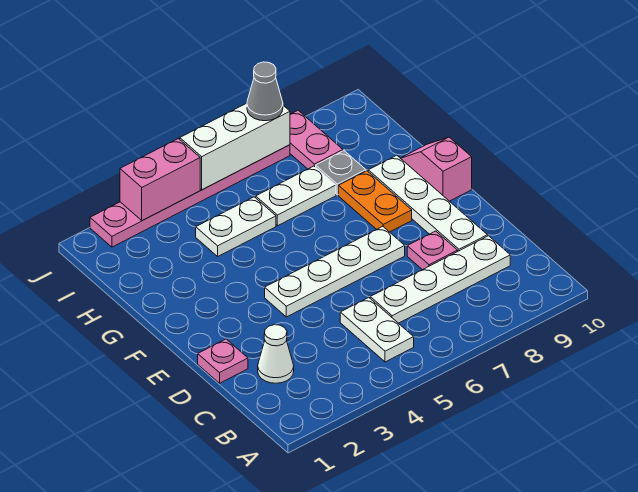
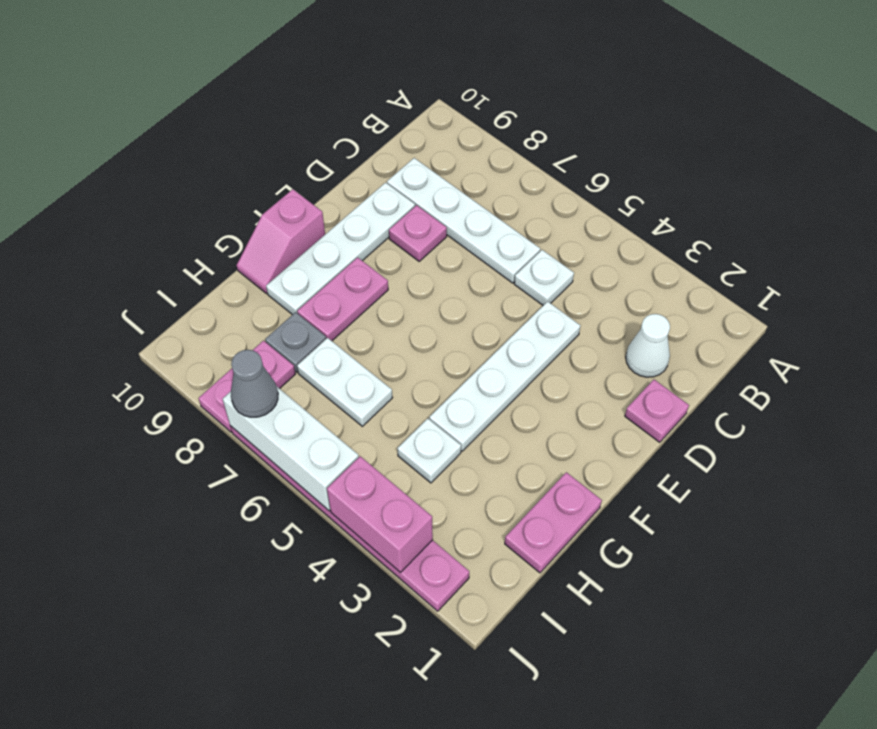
white plate B5:C5 level 1 -> white plate C5 level 1
white plate E4:E7 level 1 -> white plate D4:G4 level 1
orange plate F8:G8 level 1 -> pink plate F8:G8 level 1
none -> pink plate G1:H1 level 1
white plate H4:H5 level 1 -> white plate H4 level 1

